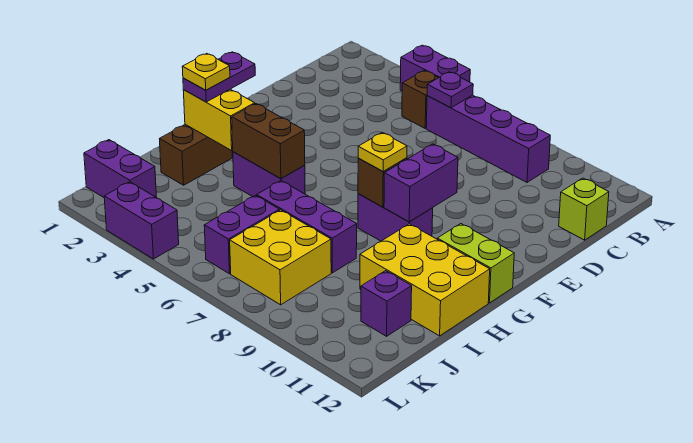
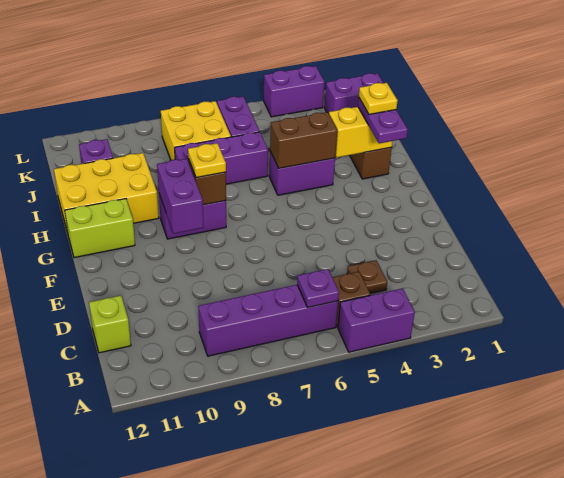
none -> brown plate C4 level 1

